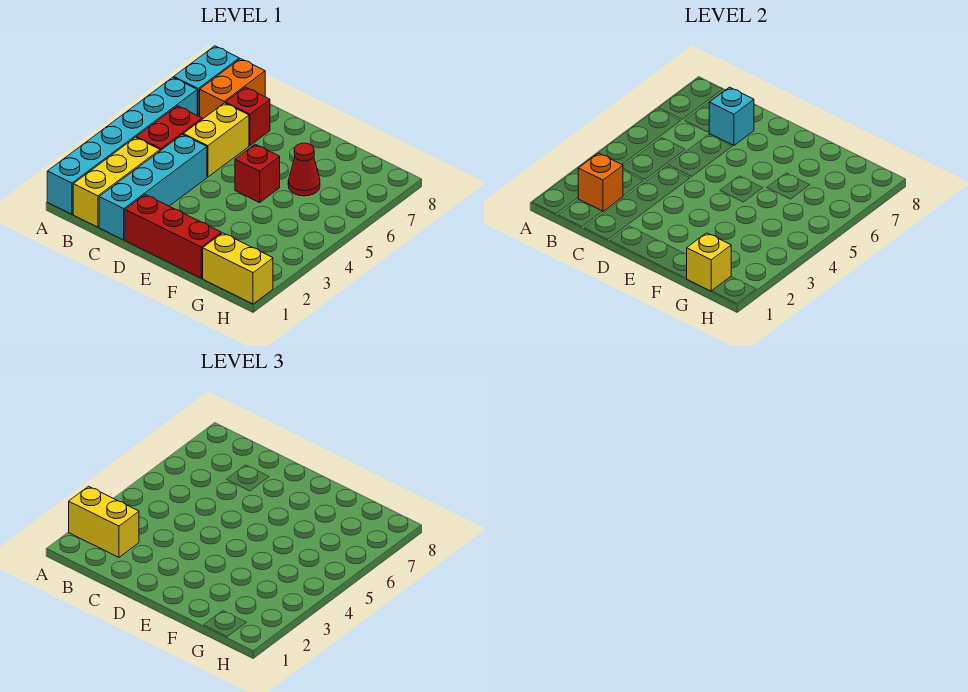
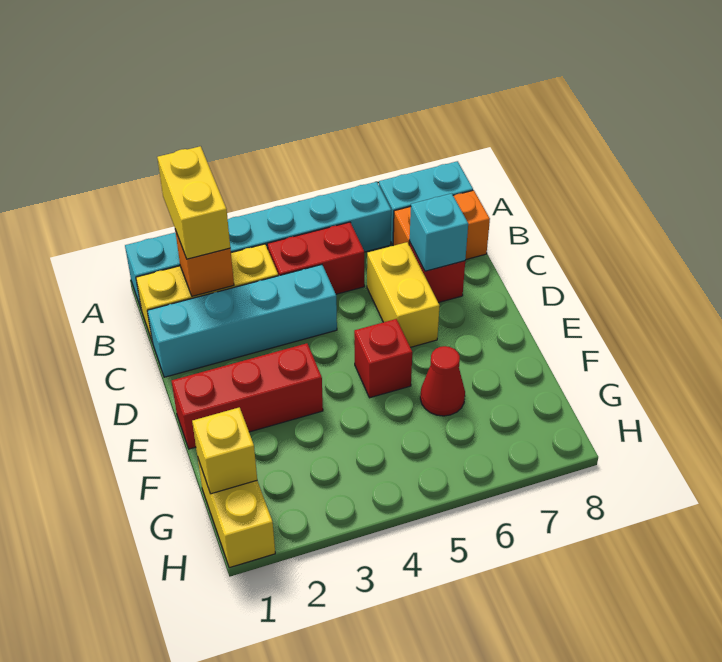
yellow brick C5:C6 level 1 -> yellow brick C6:D6 level 1
red brick D1:F1 level 1 -> red brick E1:E3 level 1

